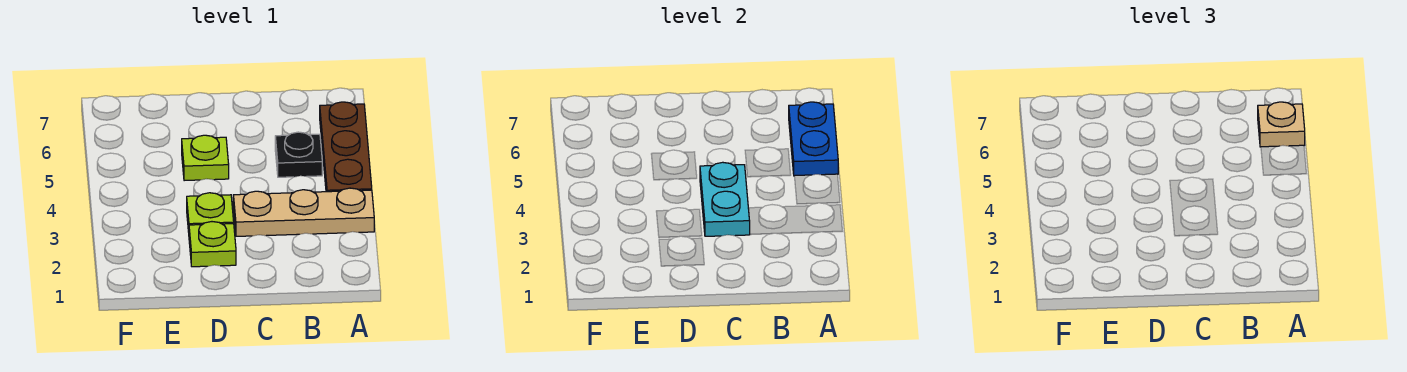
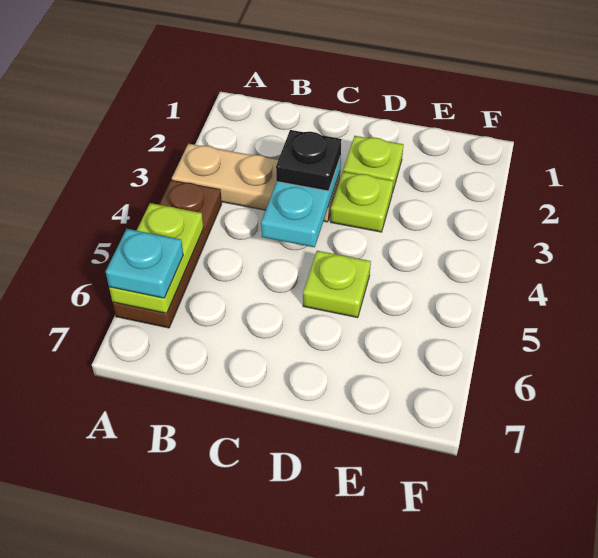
blue plate A5:A6 level 2 -> lime plate A5:A6 level 2
tan plate A6 level 3 -> cyan plate A6 level 3
black plate B5 level 1 -> black plate C3 level 3

